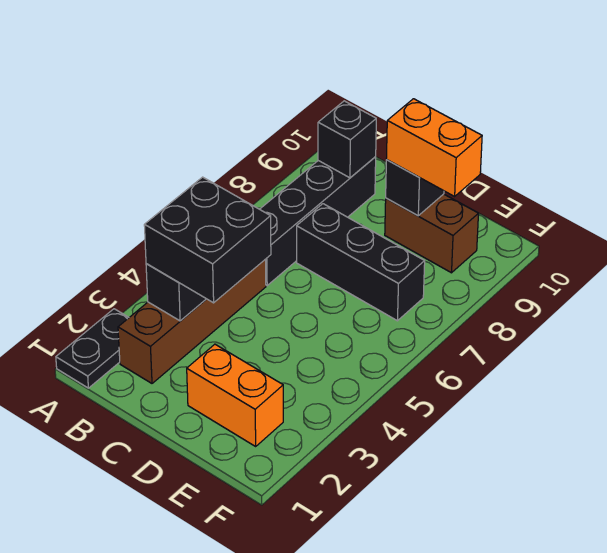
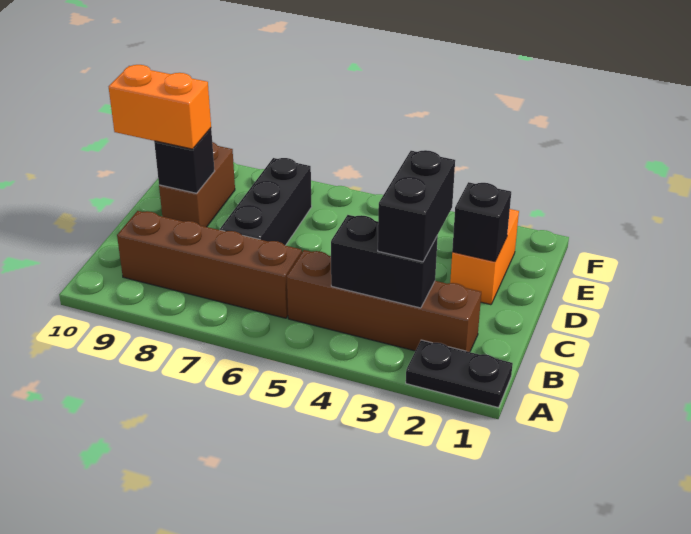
black brick B3:C4 level 3 -> black brick B3:C3 level 3
black brick B6:B9 level 1 -> brown brick B6:B9 level 1
black brick B9 level 2 -> black brick D2 level 2
orange brick D9:E9 level 3 -> orange brick D9:D10 level 3

